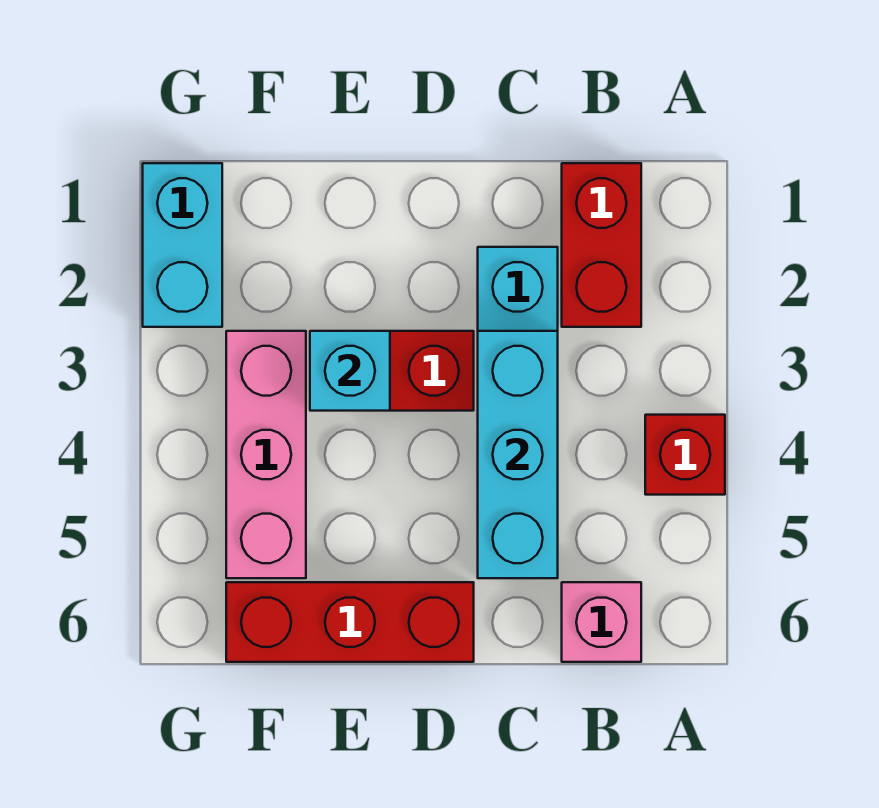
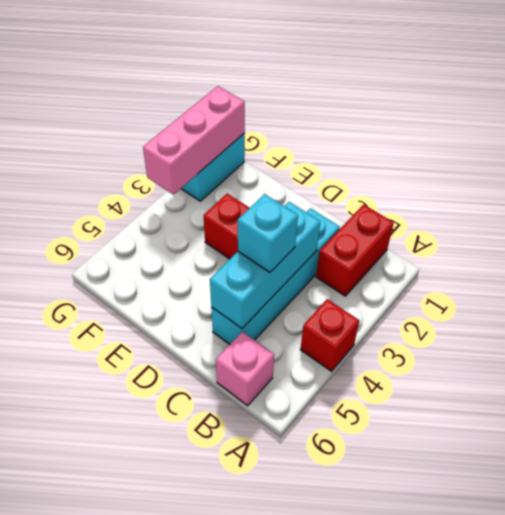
red brick D6:F6 level 1 -> none
cyan brick E3 level 2 -> cyan brick C4 level 3
pink brick F3:F5 level 1 -> pink brick G1:G3 level 2

